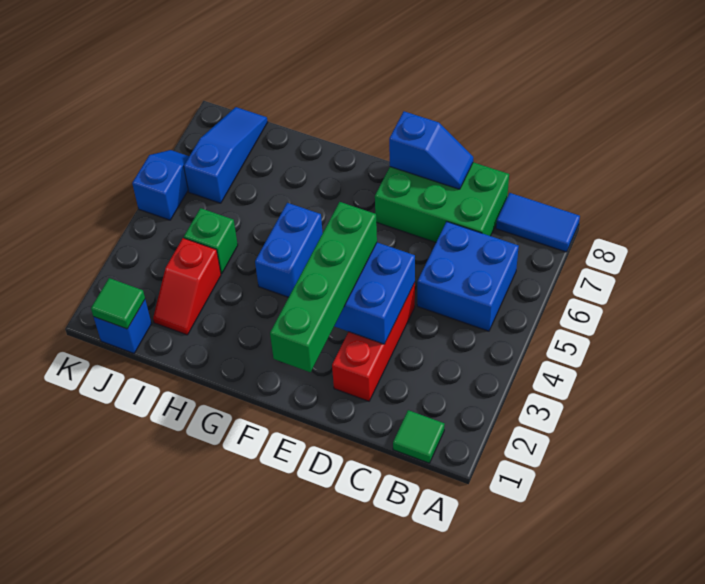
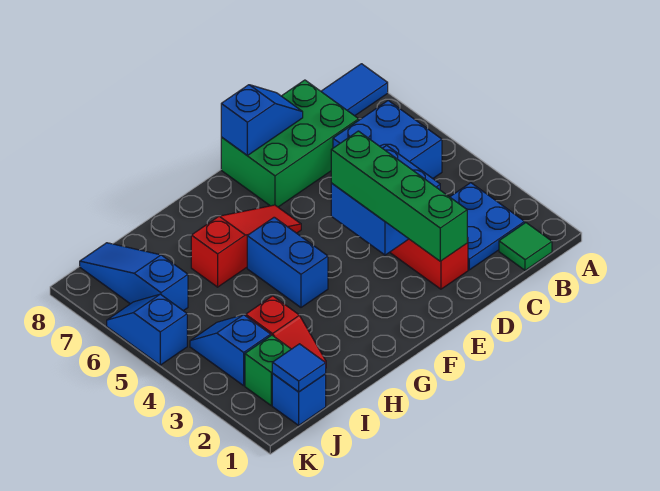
none -> blue plate B2:C3 level 1
none -> red slope F6:H6 level 1 top H
green brick I4 level 1 -> green brick J2 level 1
green tile J1 level 2 -> blue tile J1 level 2
none -> blue slope J3:J4 level 1 top 3

